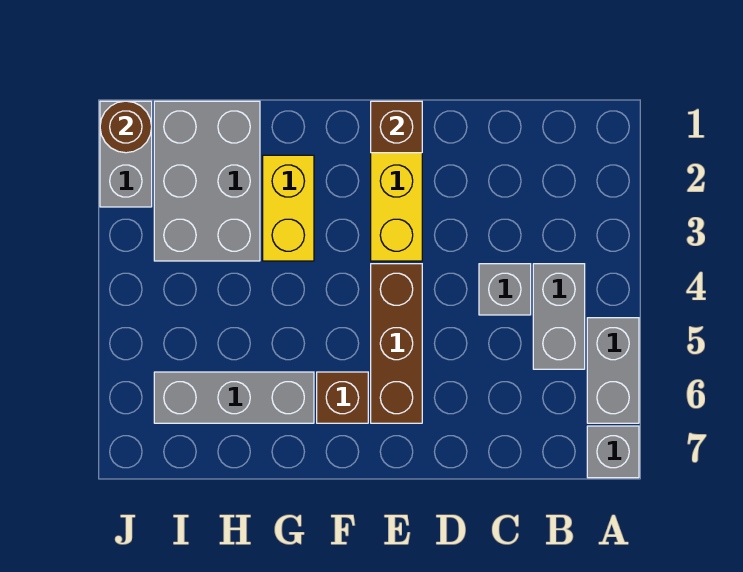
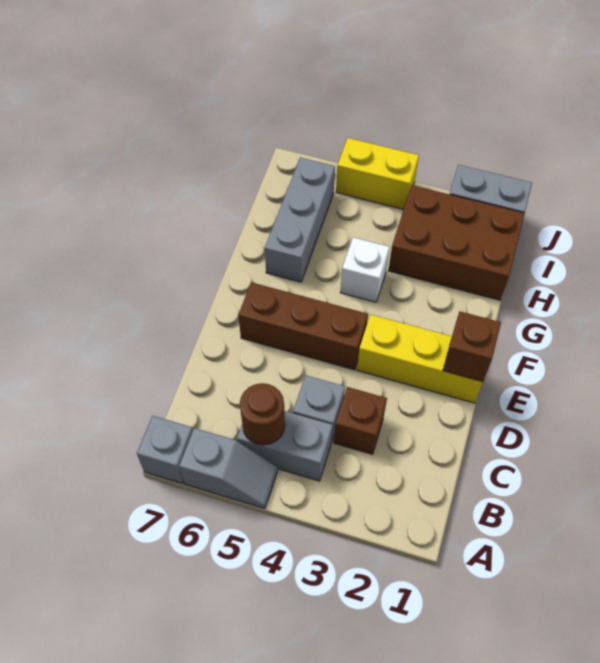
grey brick A5:A6 level 1 -> grey slope A5:A6 level 1 top 6
brown brick F6 level 1 -> brown brick C3 level 1
yellow brick G2:G3 level 1 -> yellow brick J4:J5 level 1
none -> white brick G4 level 1
grey brick H1:I3 level 1 -> brown brick H1:I3 level 1
brown round brick J1 level 2 -> brown round brick B5 level 2

